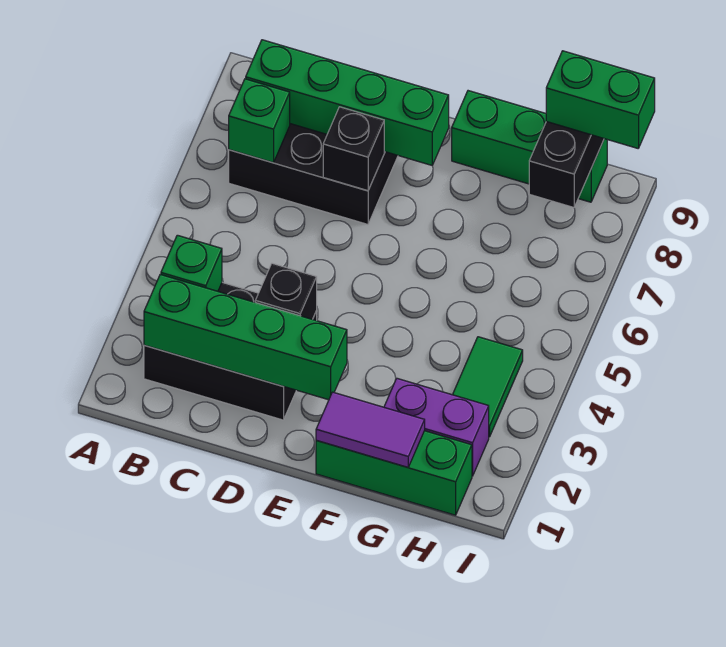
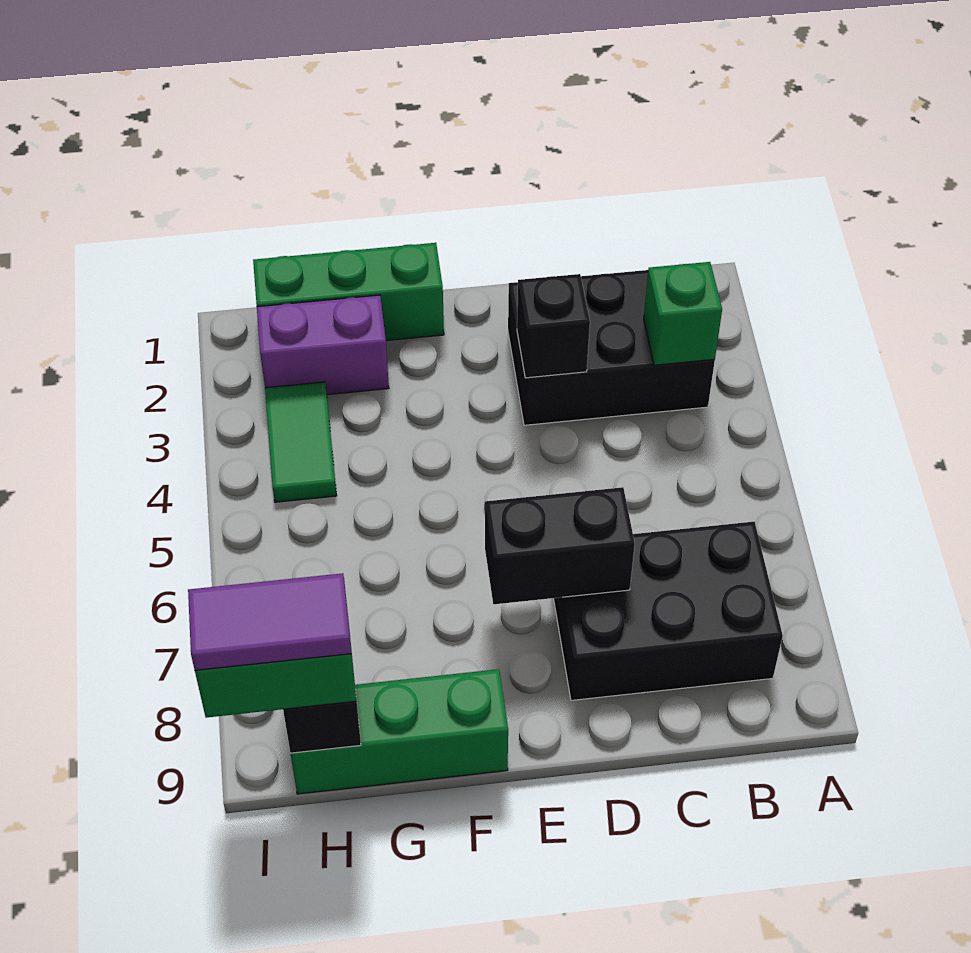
green brick B2:E2 level 2 -> none
green brick B7 level 2 -> none
green brick B8:E8 level 2 -> none
black brick D7 level 2 -> black brick D7:E7 level 2
purple tile F1:G1 level 2 -> purple tile H9:I9 level 4

